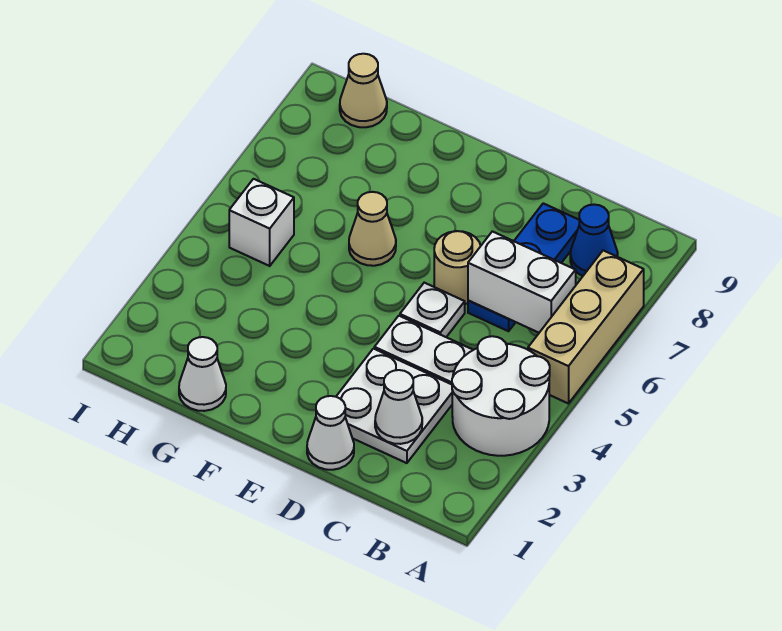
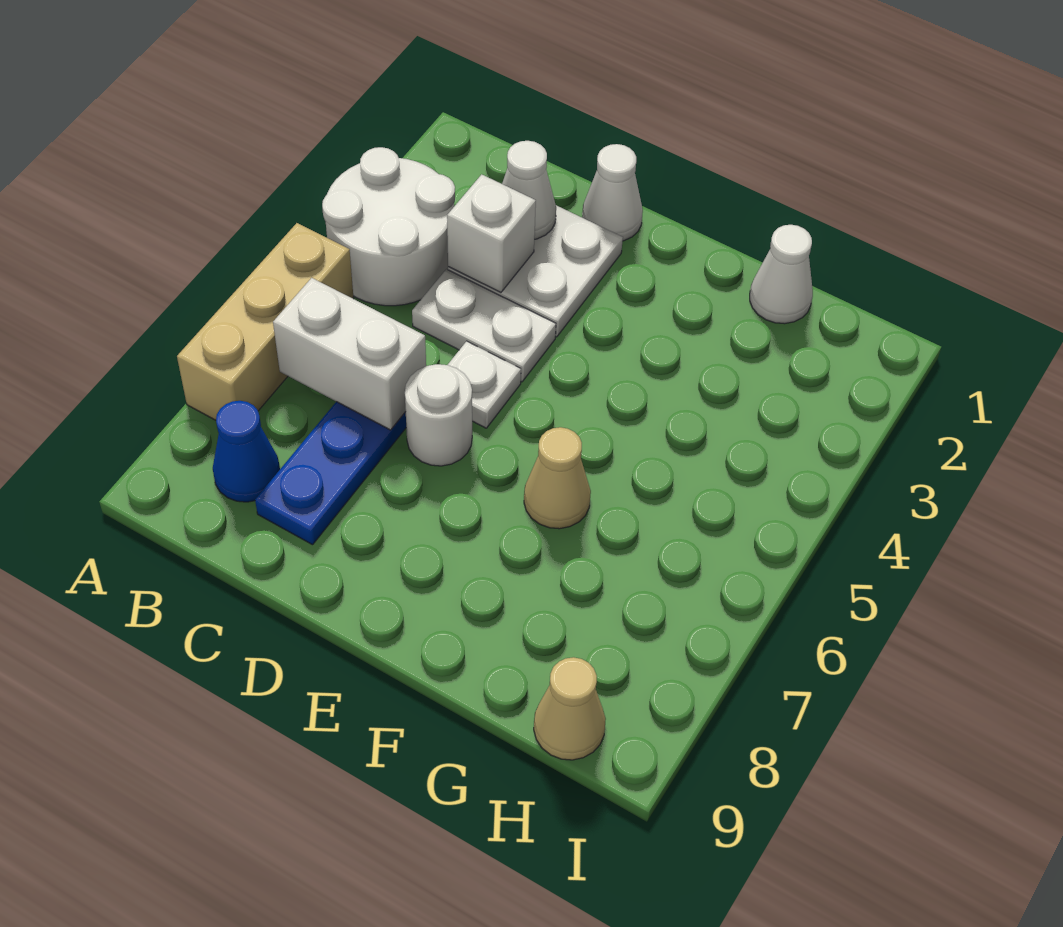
tan round brick D6 level 1 -> white round brick D6 level 1
white brick H5 level 1 -> white brick C3 level 2

